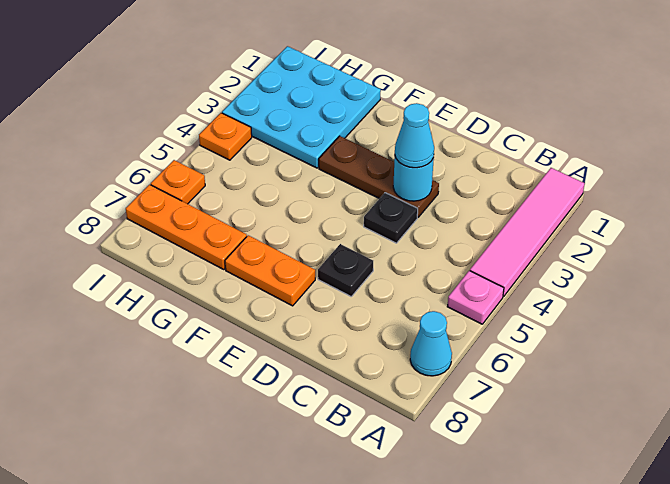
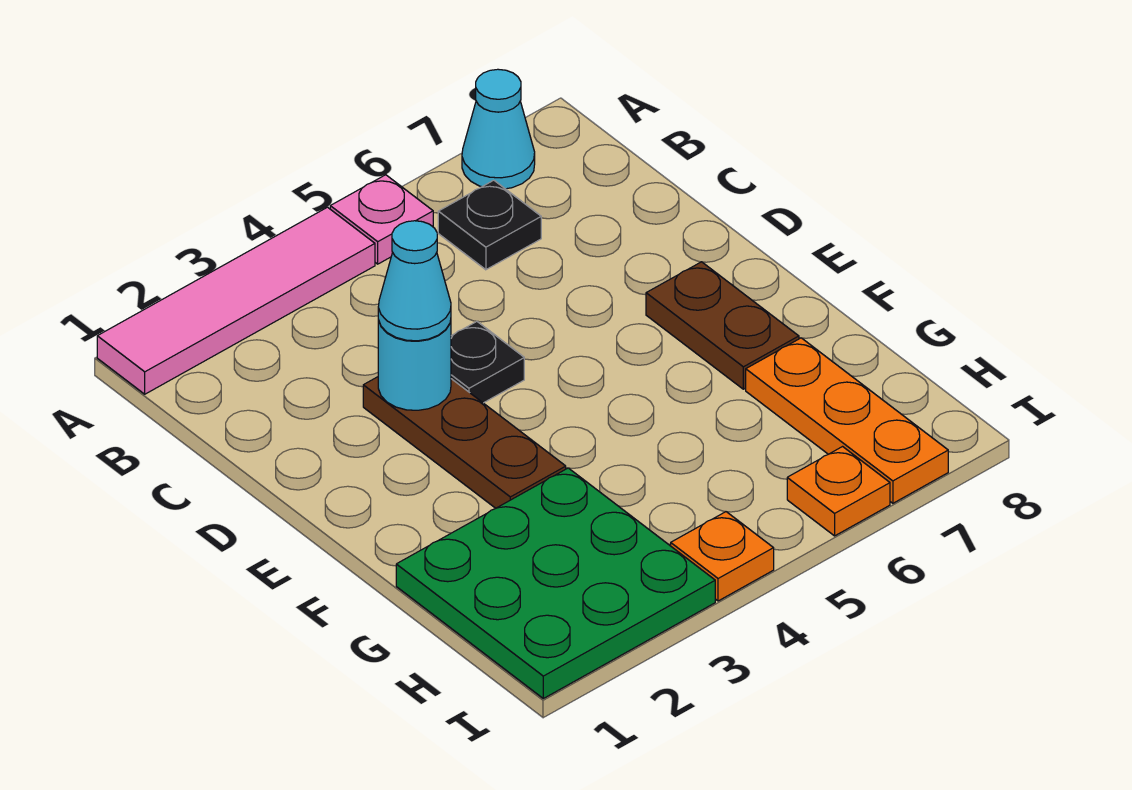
black plate D6 level 1 -> black plate B6 level 1
orange plate E7:F7 level 1 -> brown plate E7:F7 level 1
cyan plate G1:I3 level 1 -> green plate G1:I3 level 1

